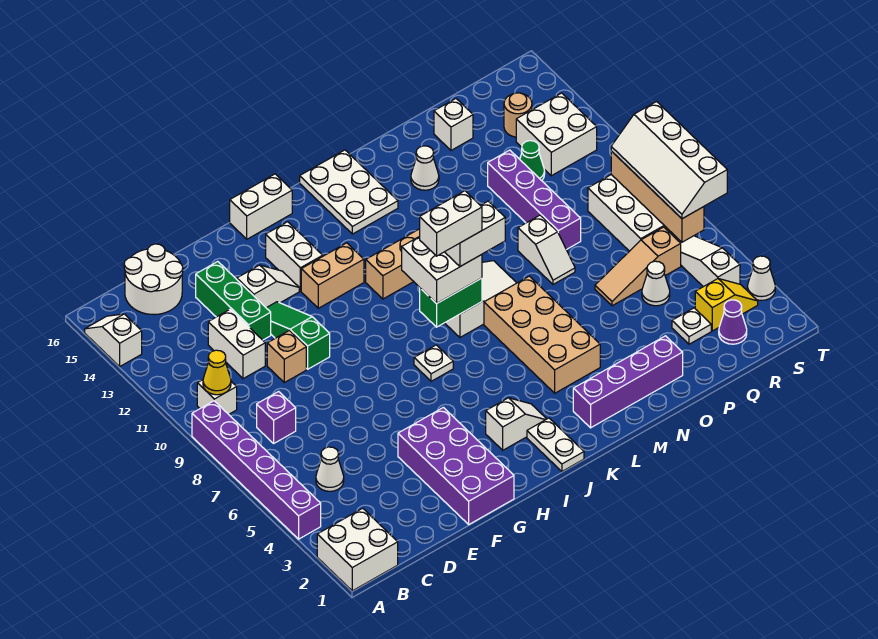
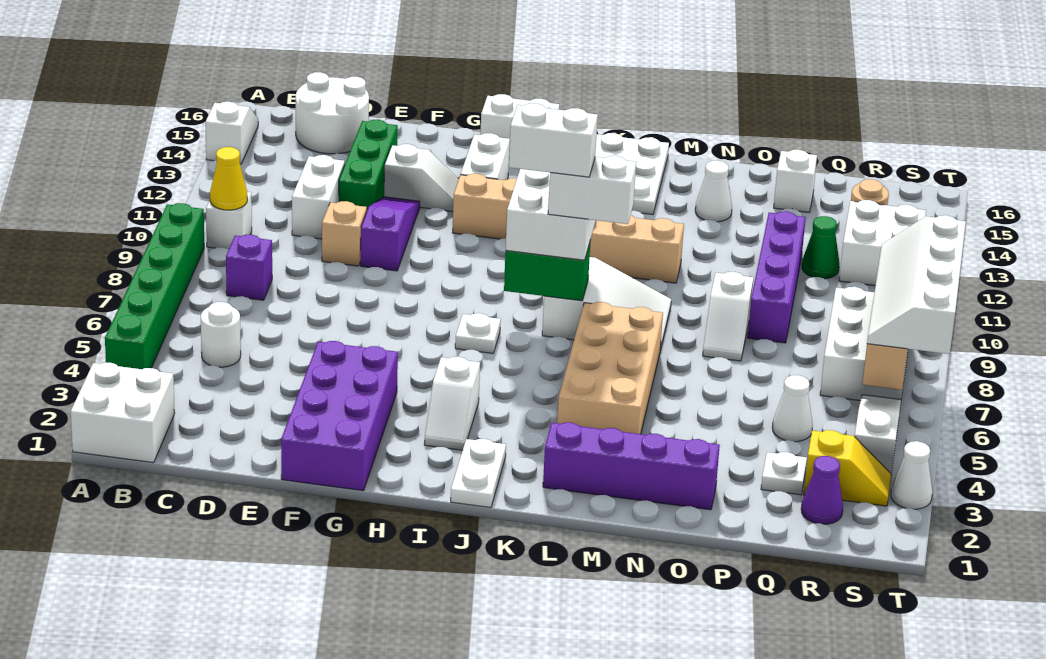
purple brick A4:A9 level 1 -> green brick A4:A9 level 1
white cone C5 level 1 -> white round brick C5 level 1
green slope F10:F12 level 1 top 10 -> purple slope F10:F12 level 1 top 10
white slope I3:J3 level 1 top I -> white slope I3:I4 level 1 top 4
tan slope P6:R6 level 1 top R -> none

